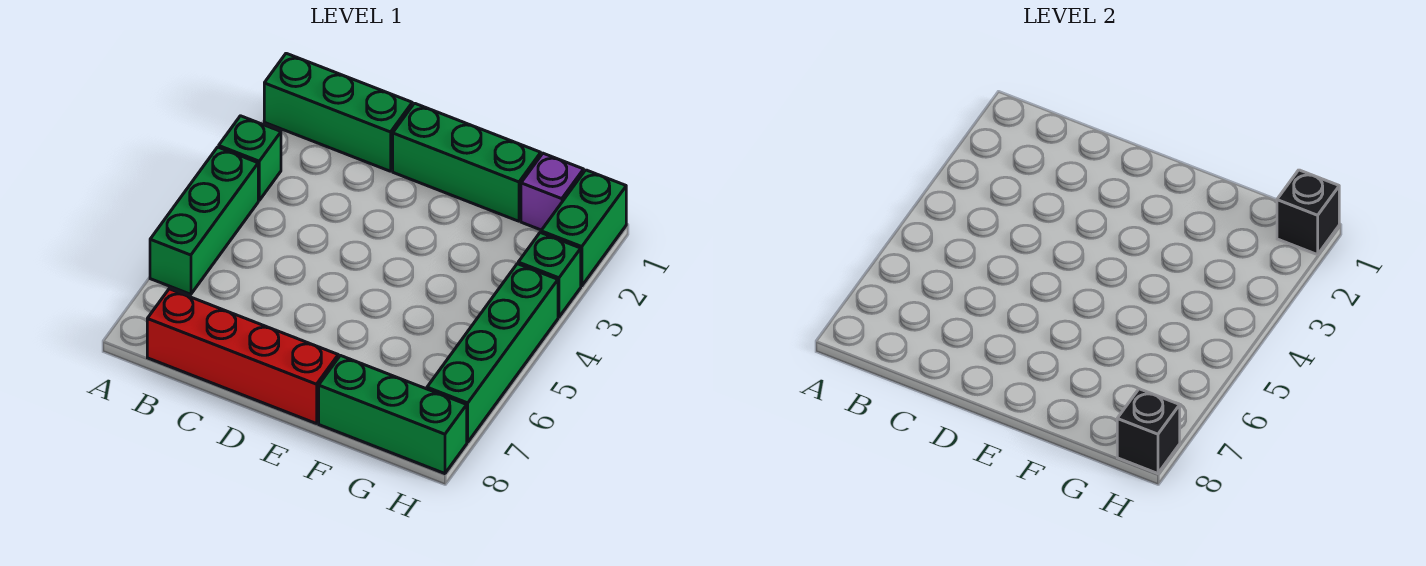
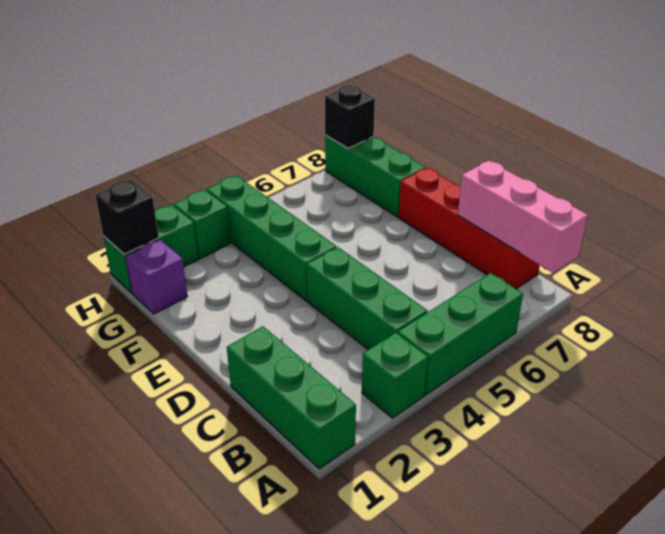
none -> pink brick A8:C8 level 2
green brick D1:F1 level 1 -> green brick B4:D4 level 1
green brick H4:H7 level 1 -> green brick E4:H4 level 1

